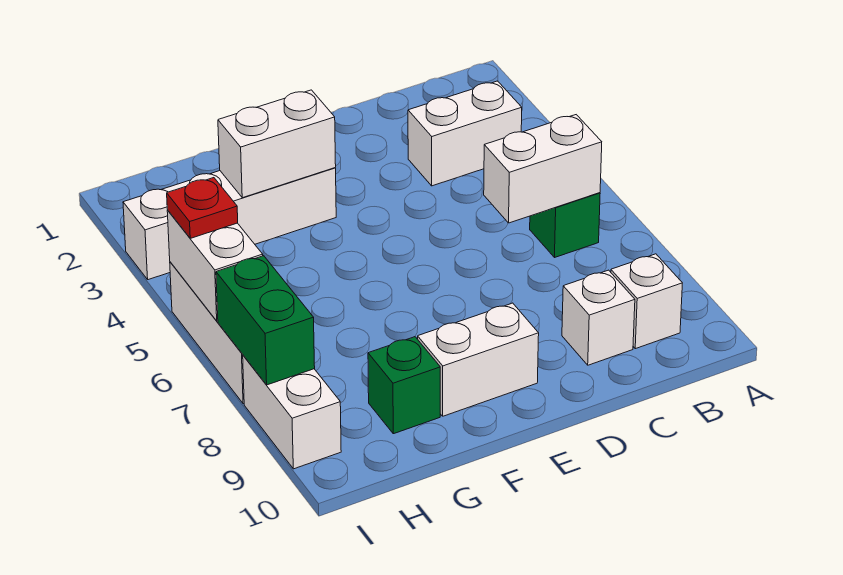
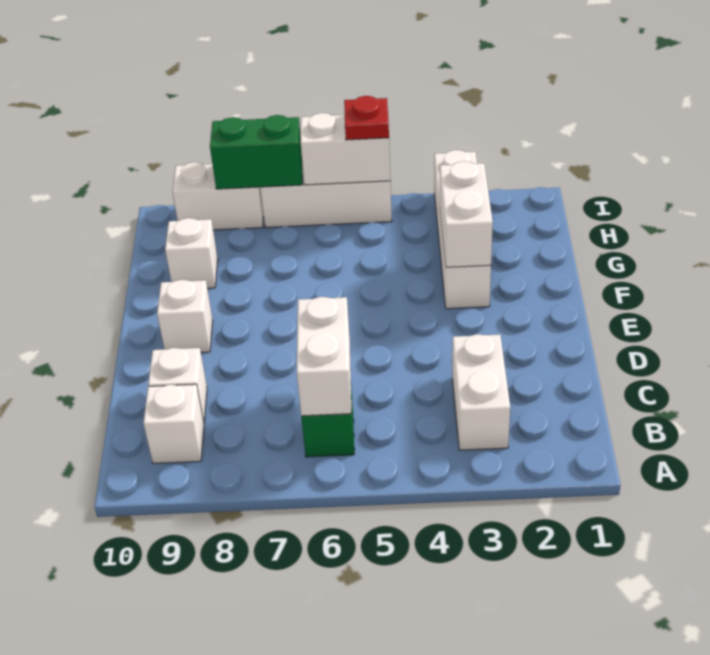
white brick E9:F9 level 1 -> white brick E9 level 1
green brick G9 level 1 -> white brick G9 level 1

